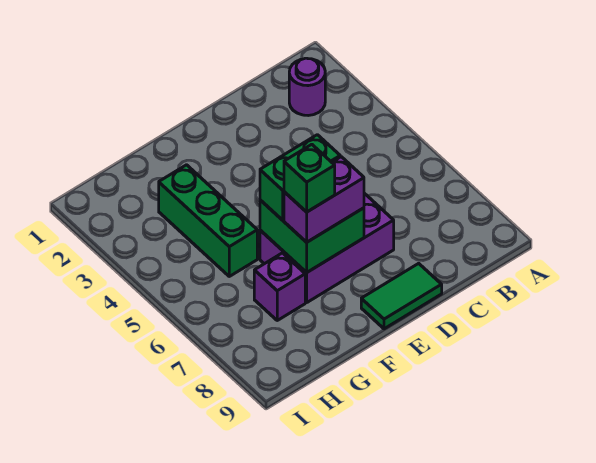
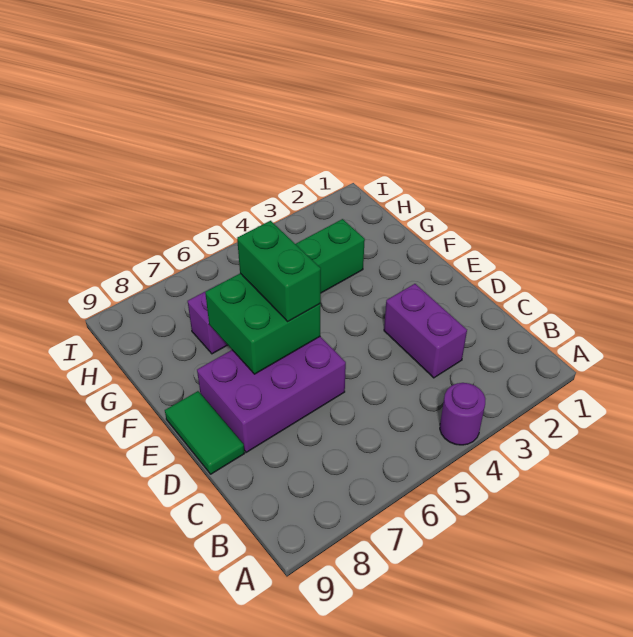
purple round brick B2 level 1 -> purple round brick A4 level 1
purple brick D6:F7 level 1 -> purple brick D6:E8 level 1
purple brick E7:F7 level 3 -> purple brick C3:D3 level 1
green brick F7 level 4 -> none

